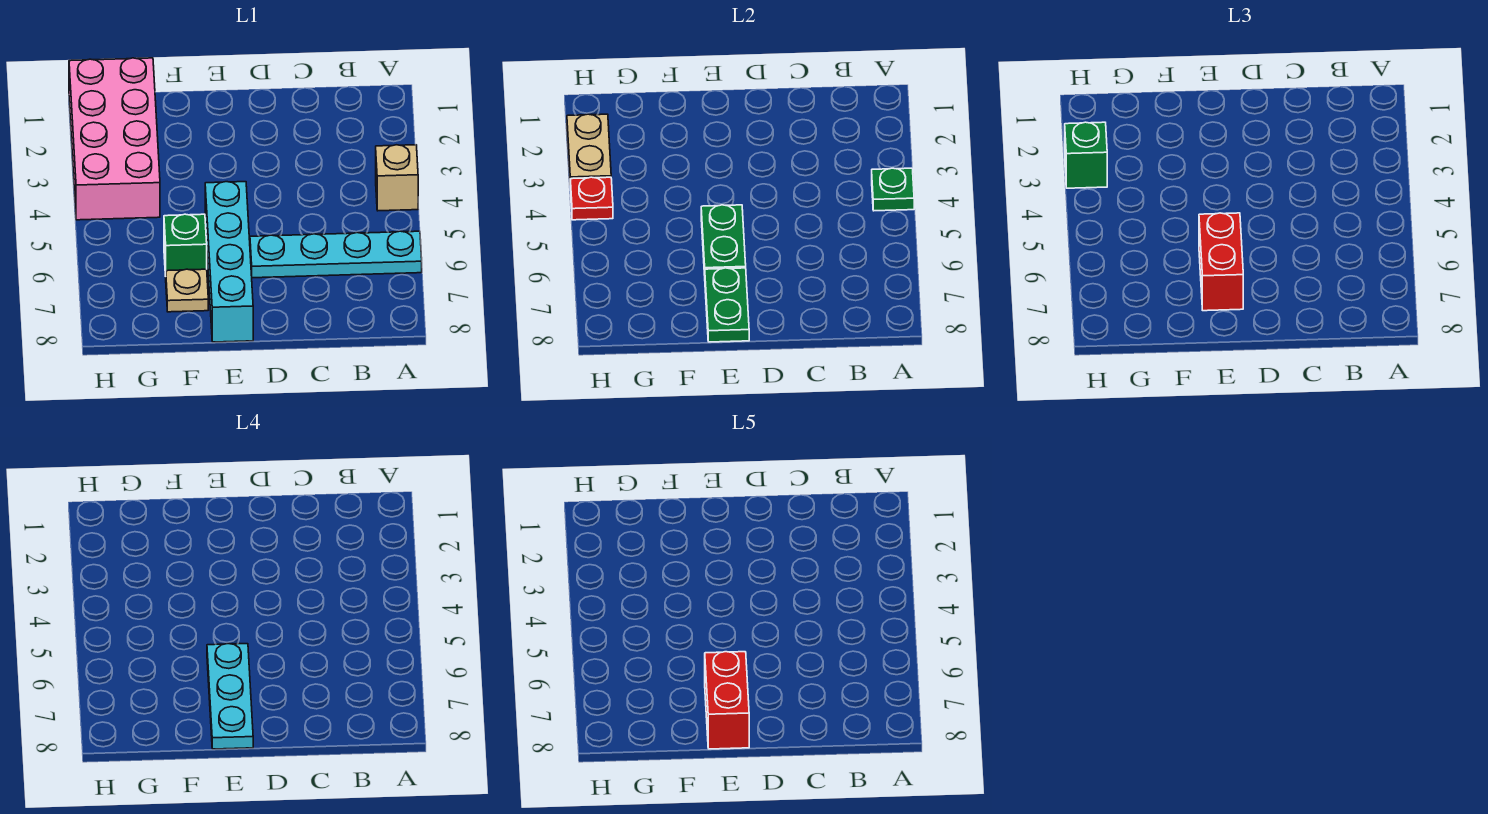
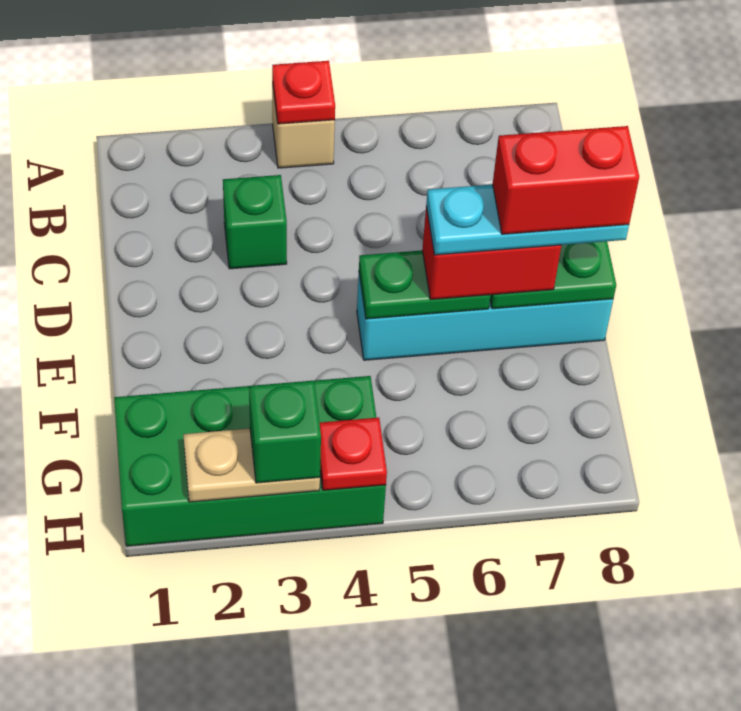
green plate A4 level 2 -> red plate A4 level 2
cyan plate A6:D6 level 1 -> none
green brick F6 level 1 -> green brick C3 level 1
tan plate F7 level 1 -> none
pink brick G1:H4 level 1 -> green brick G1:H4 level 1

